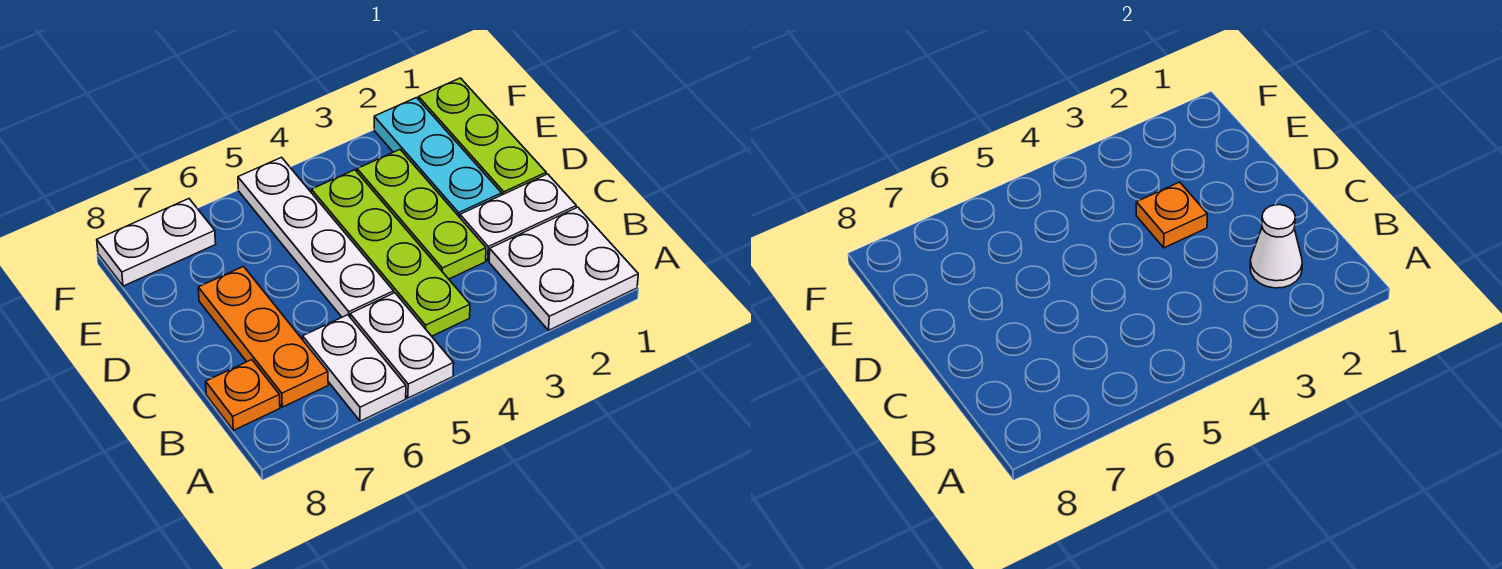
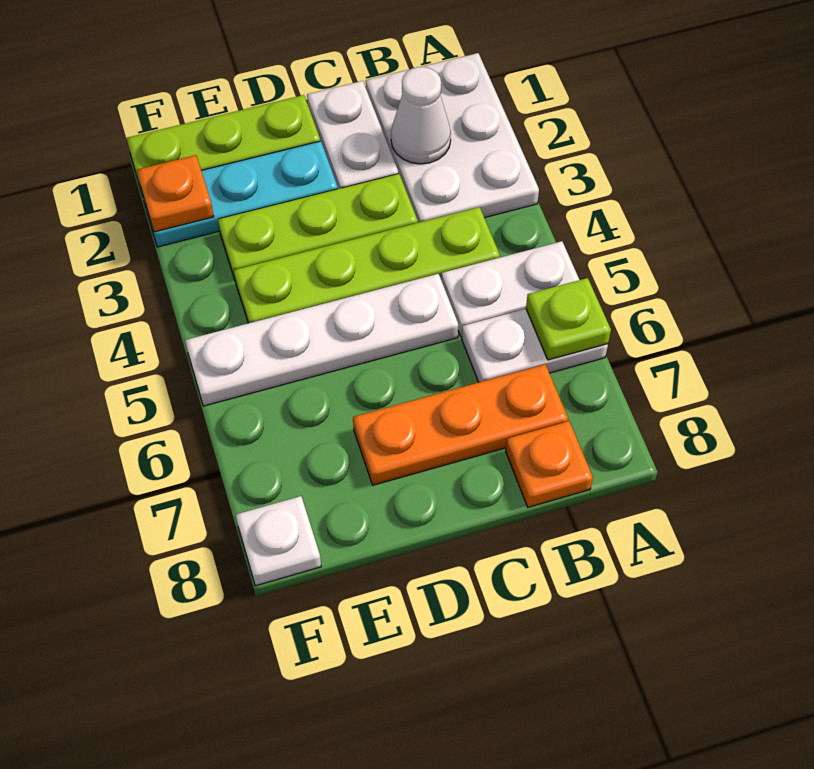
white plate A1:B2 level 1 -> white plate A1:B3 level 1
none -> lime plate A6 level 2
orange plate D3 level 2 -> orange plate F2 level 2
white plate F7:F8 level 1 -> white plate F8 level 1

